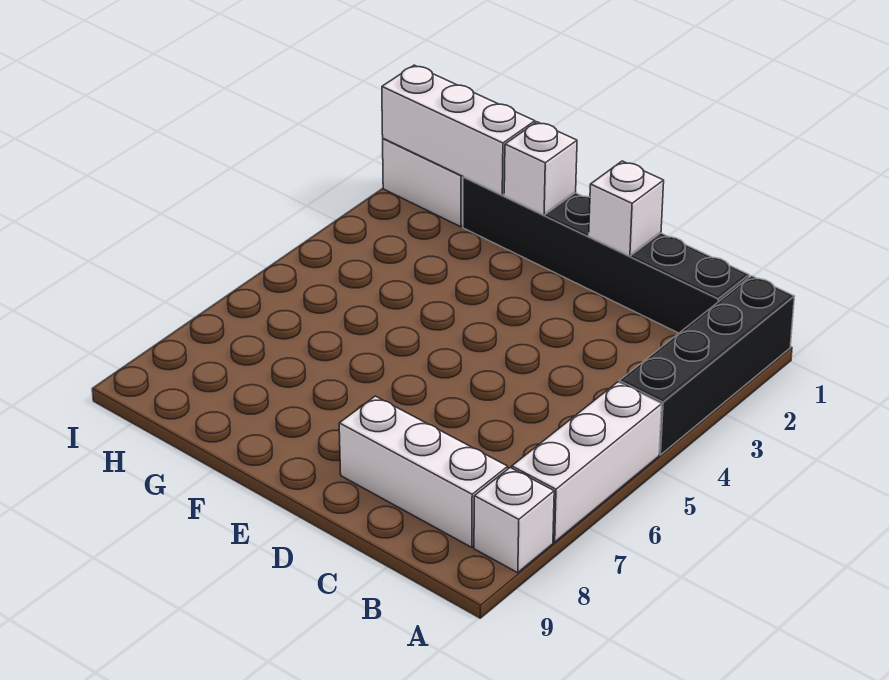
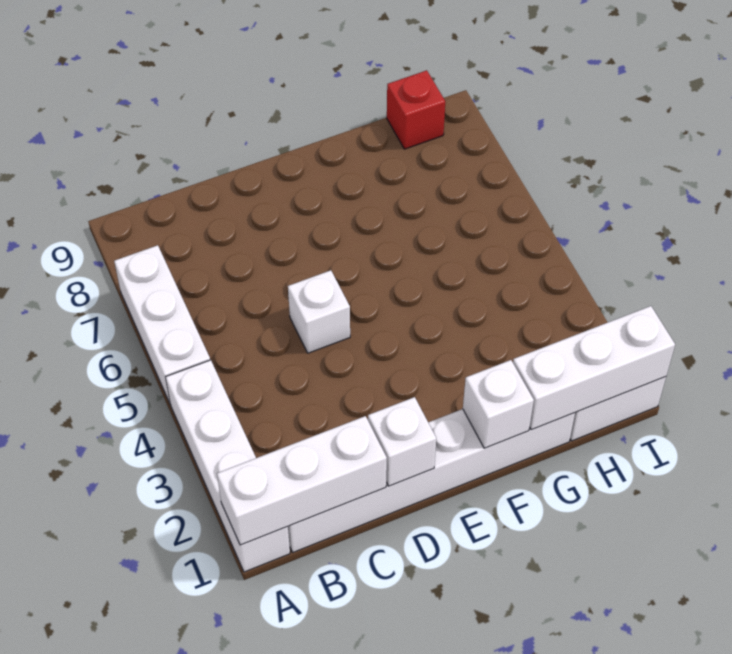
black brick A1:A4 level 1 -> white brick A1:A4 level 1
white brick A8 level 1 -> white brick D5 level 1
black brick B1:G1 level 1 -> white brick B1:G1 level 1
white brick B8:D8 level 1 -> white brick A1:C1 level 2
none -> red brick H9 level 1

